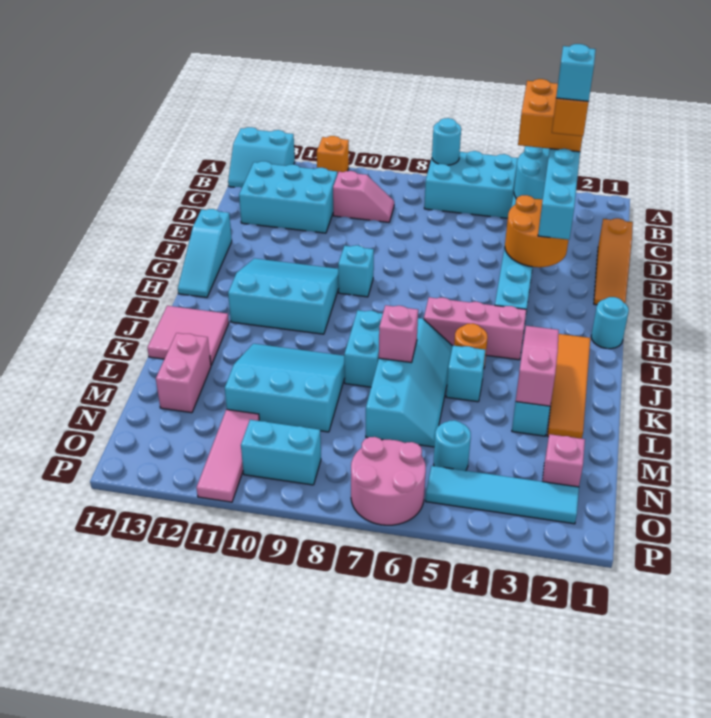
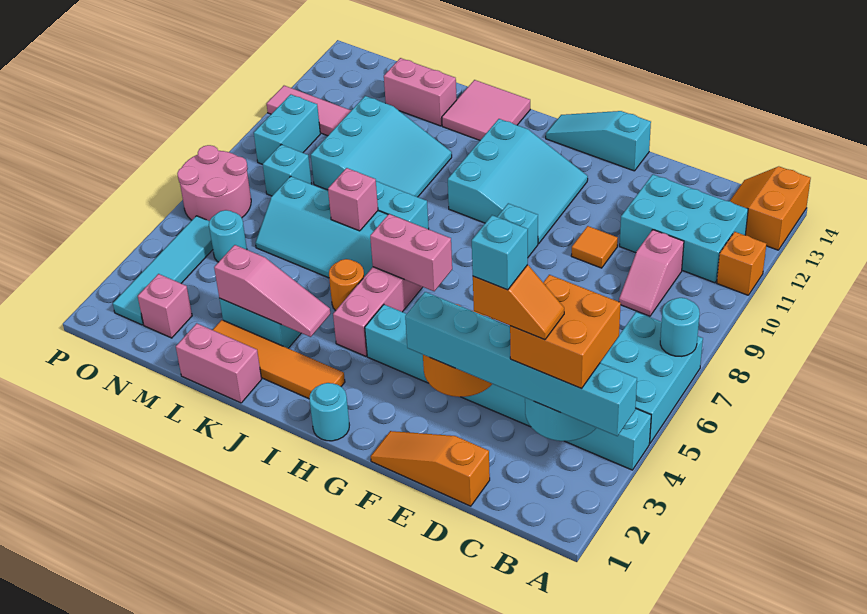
cyan slope A13:B14 level 1 top A -> orange slope A13:B14 level 1 top A
cyan brick C11:D13 level 1 -> cyan brick B11:D12 level 1
none -> orange tile E10 level 1
none -> pink brick H6:I6 level 2
none -> pink brick K1:L1 level 1
cyan brick K5 level 1 -> cyan brick N8 level 1

